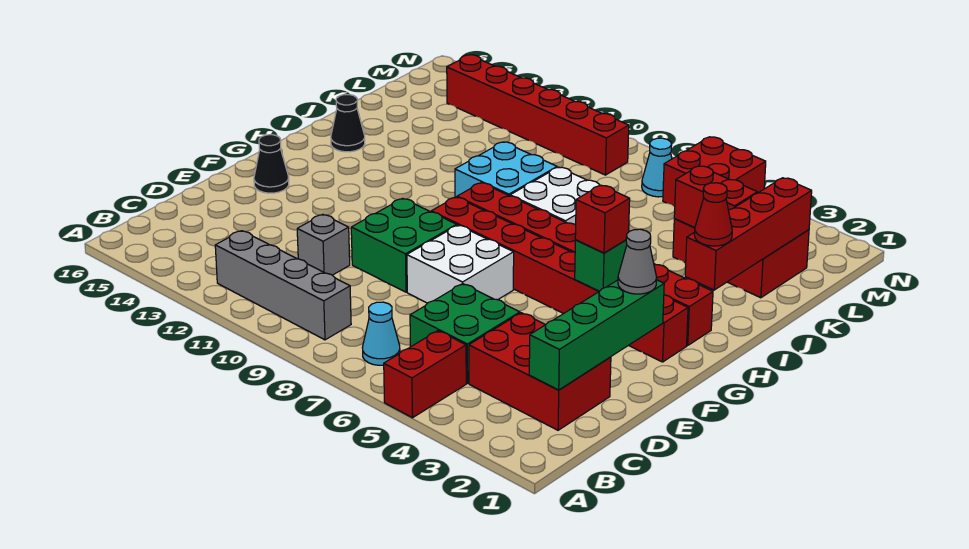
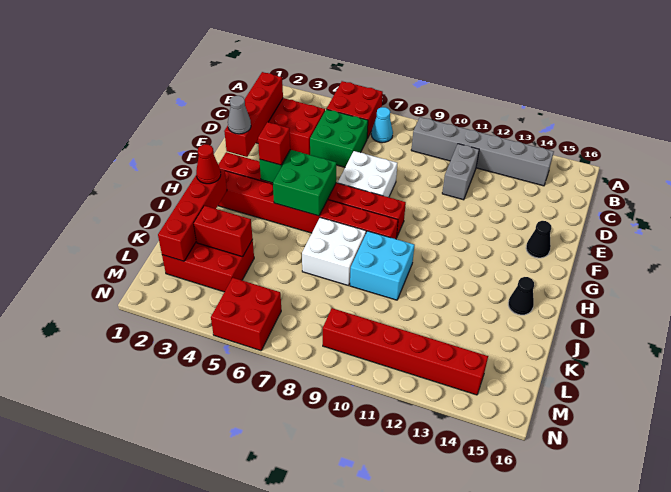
red brick A5:B5 level 1 -> red brick A5:B6 level 1
grey brick B9:B12 level 1 -> grey brick B9:B14 level 1
green brick C2:F2 level 2 -> red brick C2:F2 level 2
grey brick D11 level 1 -> grey brick C11:D11 level 1
green brick E9:F10 level 1 -> green brick G5:H6 level 2
cyan cone M7 level 1 -> none

